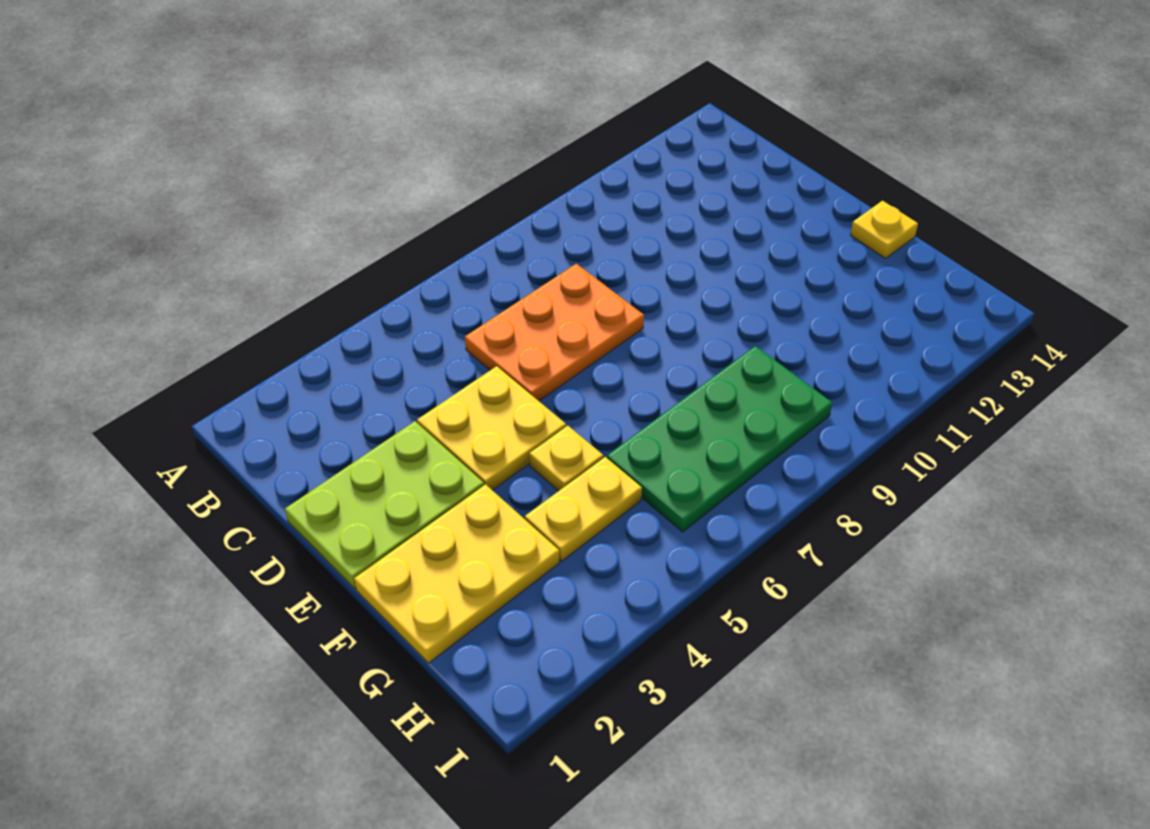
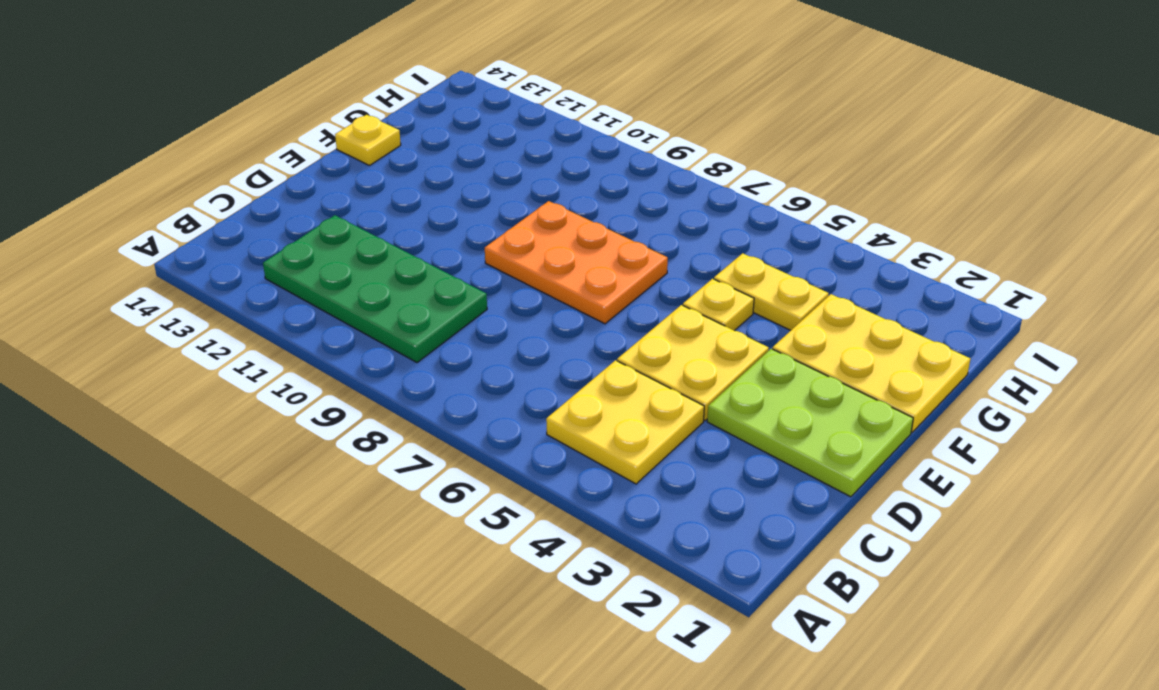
none -> yellow plate B4:C5 level 1
orange plate C6:D8 level 1 -> orange plate E7:F9 level 1
green plate G6:H9 level 1 -> green plate B9:C12 level 1

